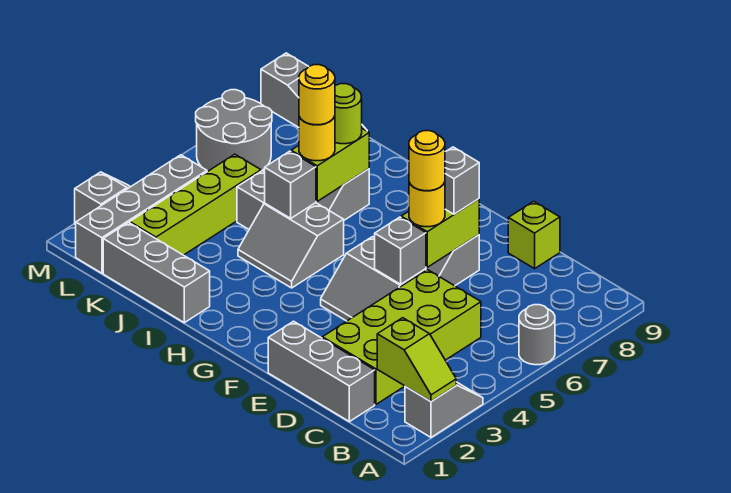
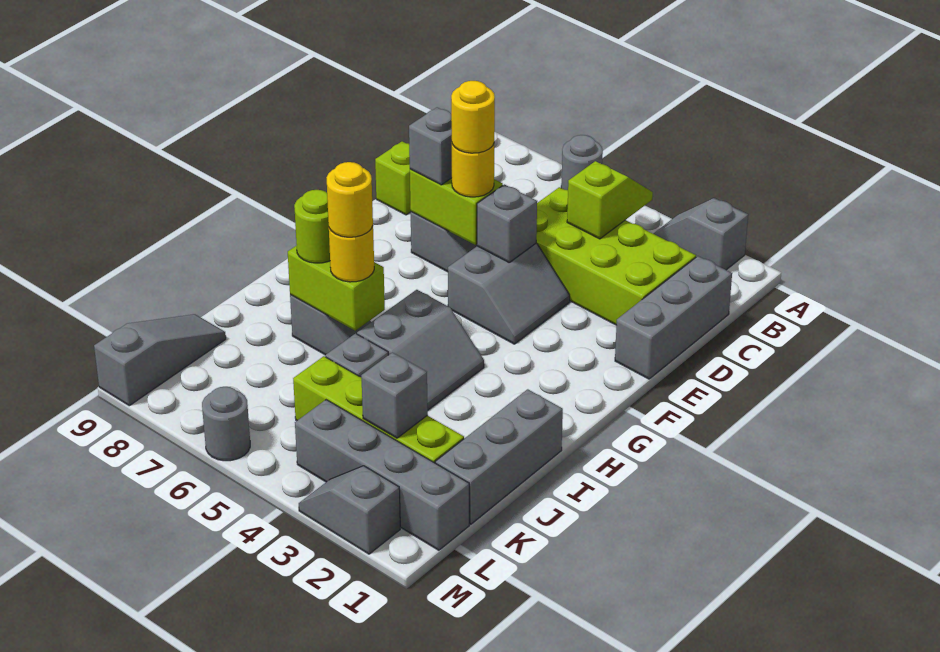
lime slope A2:B2 level 2 top B -> lime slope B4:C4 level 2 top C
grey brick I5 level 2 -> grey brick K3 level 2
grey round brick L6:M7 level 1 -> grey round brick M6 level 1

